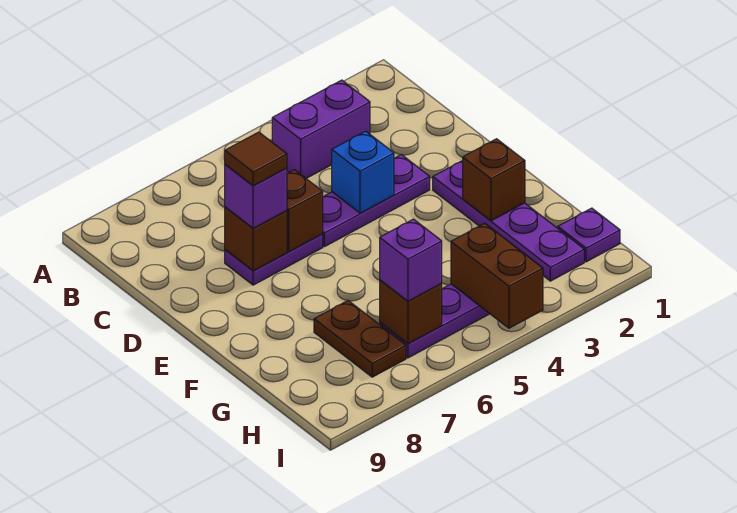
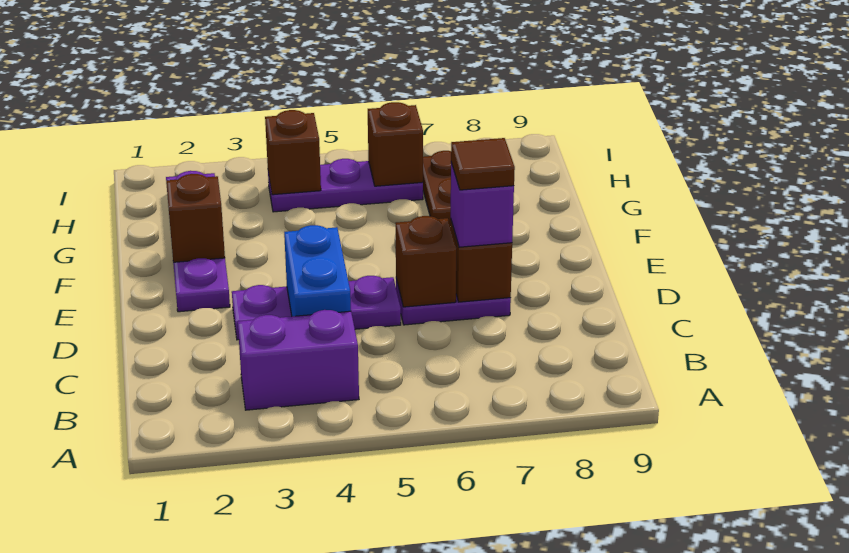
blue brick D4 level 2 -> blue brick C4:D4 level 2
purple plate H1 level 1 -> none
brown brick H4:I4 level 2 -> brown brick H4 level 2
purple brick H6 level 3 -> none

